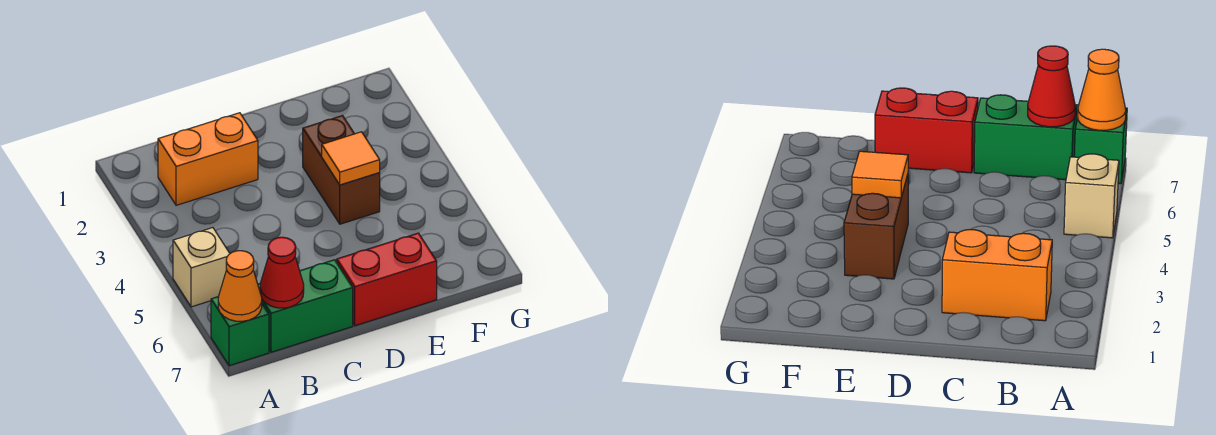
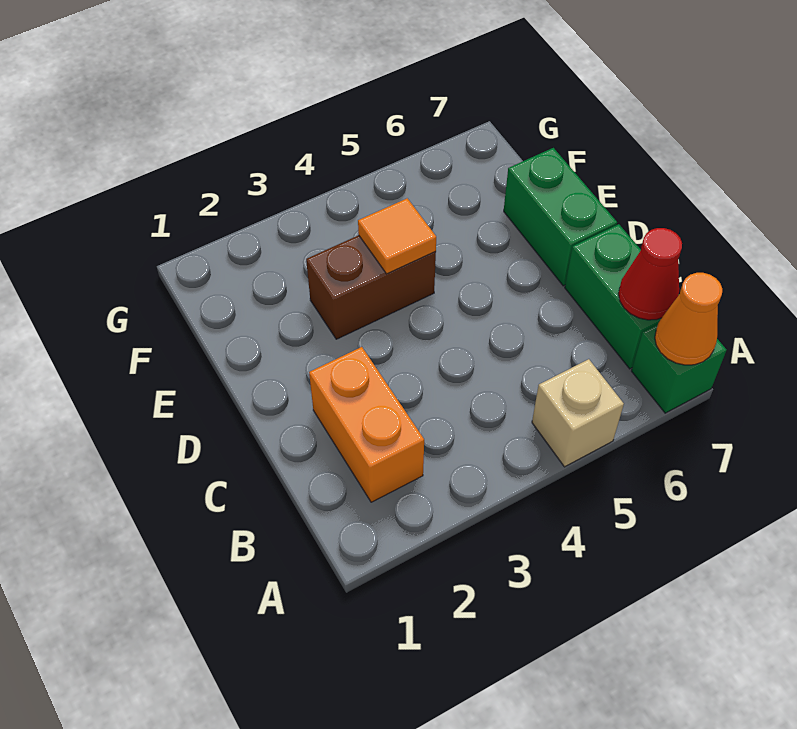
red brick D7:E7 level 1 -> green brick D7:E7 level 1

